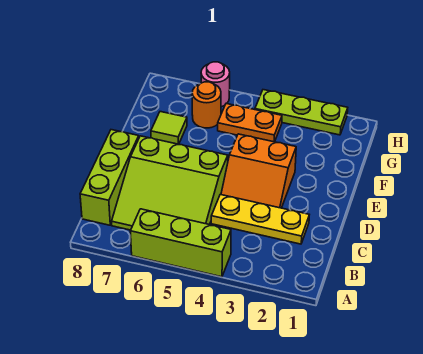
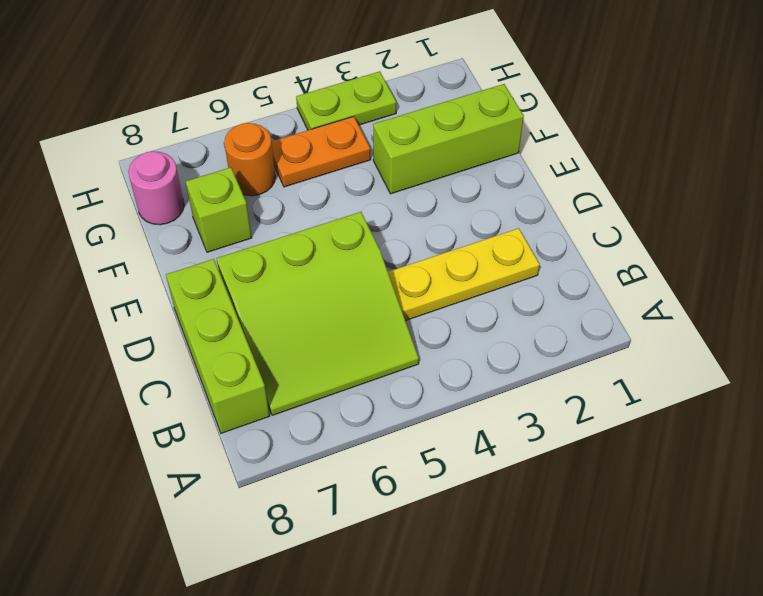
lime brick A4:A6 level 1 -> lime brick F1:F3 level 1
orange slope D3:E4 level 1 top E -> none
lime tile F7 level 1 -> lime brick F7 level 1
lime plate H2:H4 level 1 -> lime plate H3:H4 level 1
pink round brick H6 level 1 -> pink round brick G8 level 1

